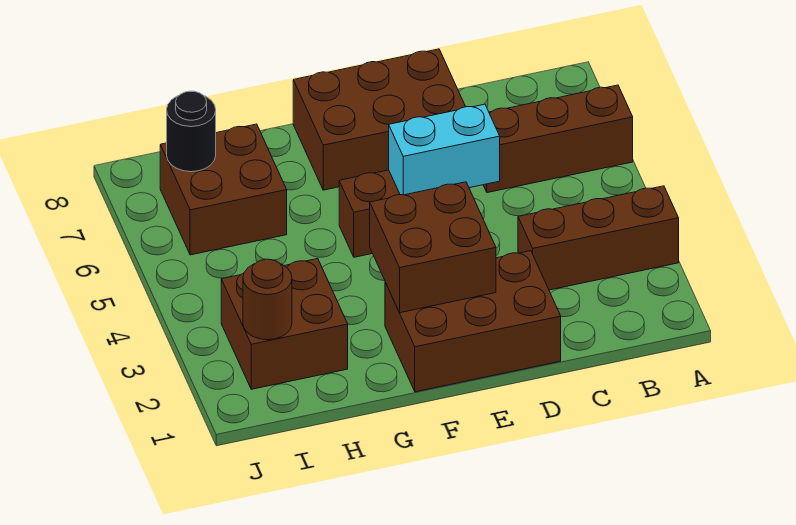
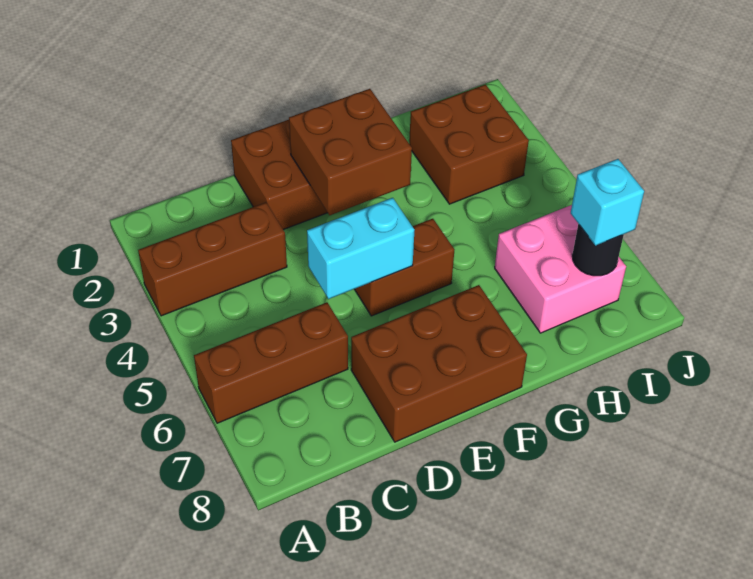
brown brick H6:I7 level 1 -> pink brick H6:I7 level 1
brown round brick I2 level 2 -> none
none -> cyan brick I7 level 3

